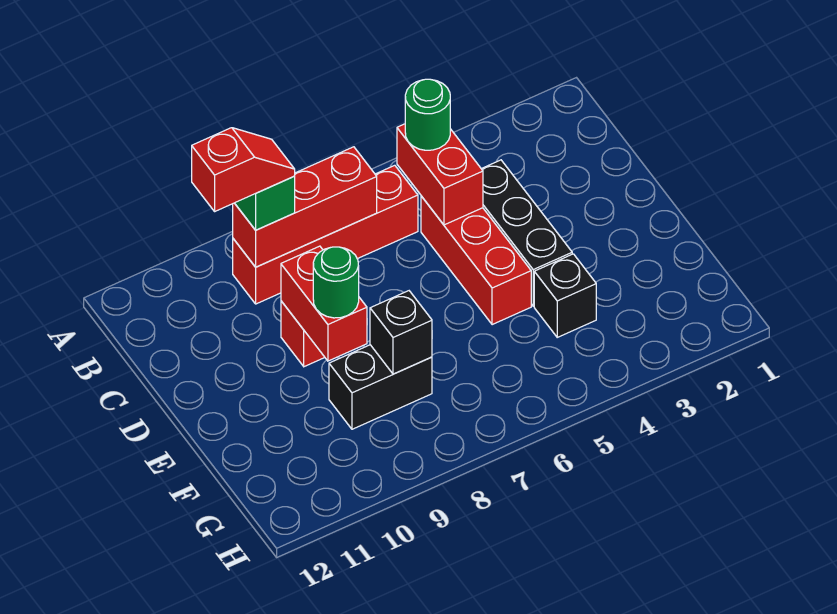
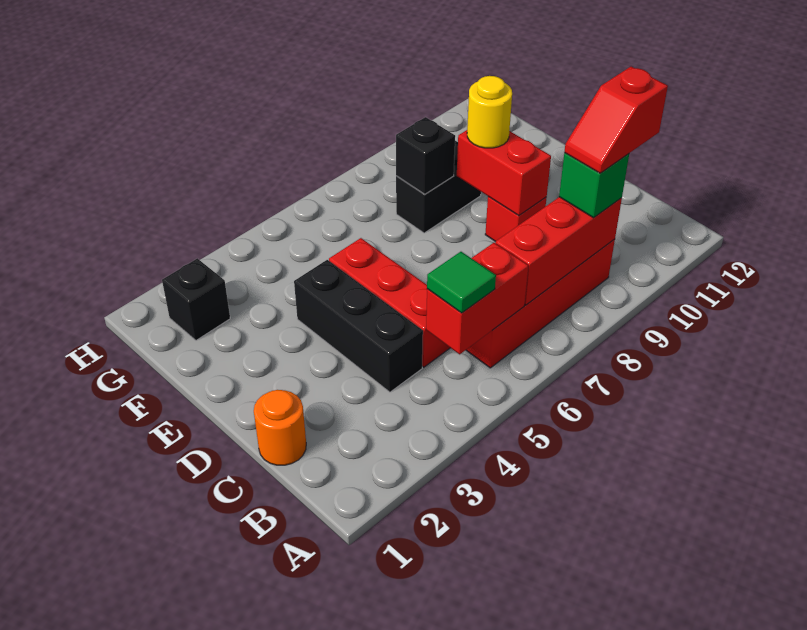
red brick B5:C5 level 2 -> red brick B5:B6 level 2
green round brick B5 level 3 -> green tile B5 level 3
none -> orange round brick C1 level 1
green round brick E9 level 3 -> yellow round brick E9 level 3
black brick F4 level 1 -> black brick G2 level 1

